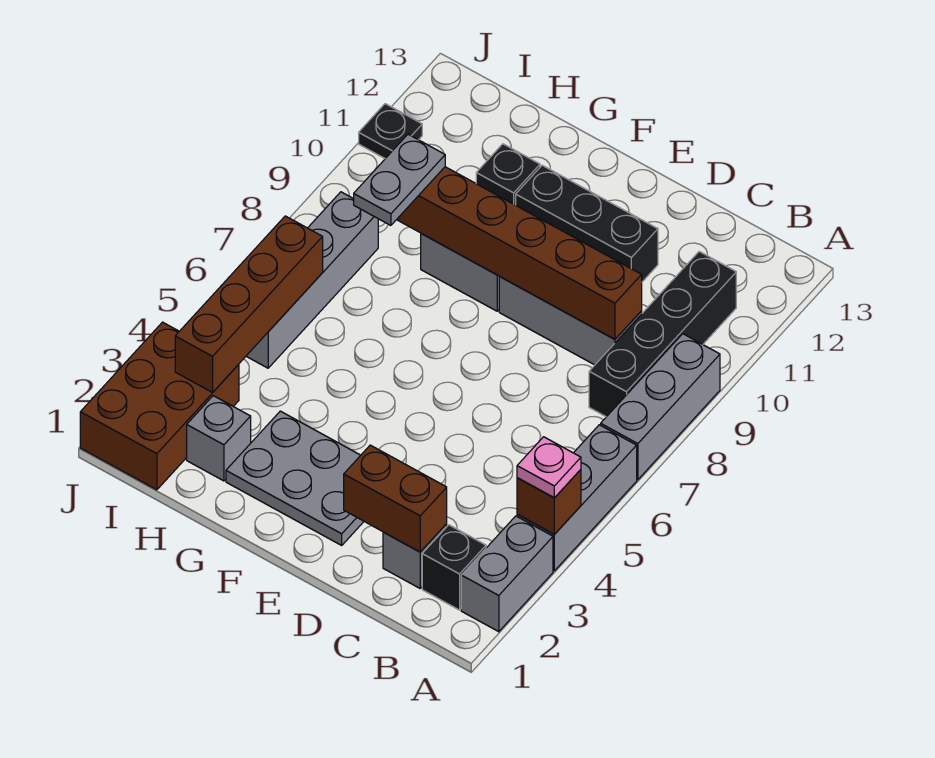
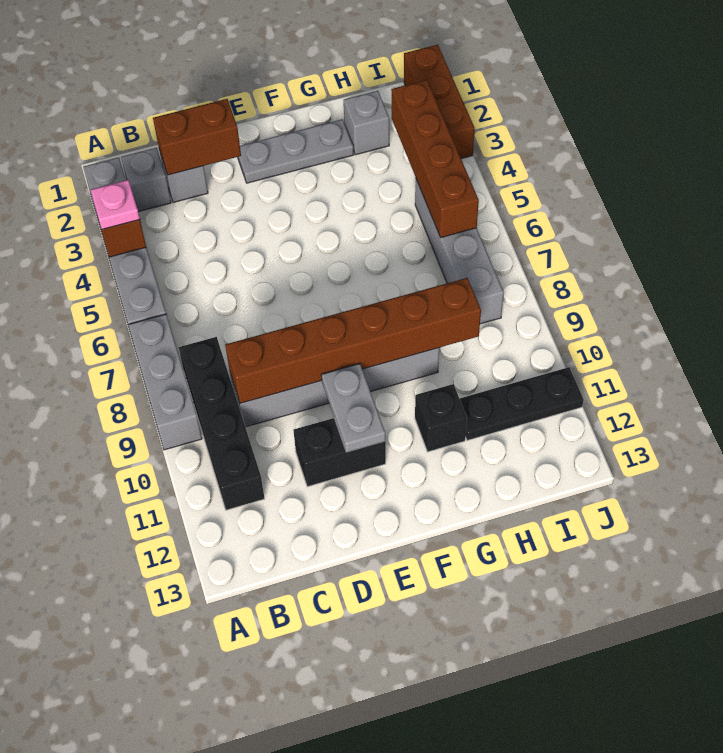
black brick B2 level 1 -> grey brick B2 level 1
black brick D11:F11 level 1 -> black brick D11:E11 level 1
grey plate E2:G3 level 1 -> grey plate E2:G2 level 1
grey plate H8:H9 level 3 -> grey plate E10:E11 level 2
brown brick I1:J3 level 1 -> brown brick J1:J3 level 1
black plate J11 level 1 -> black plate H11:J11 level 1

